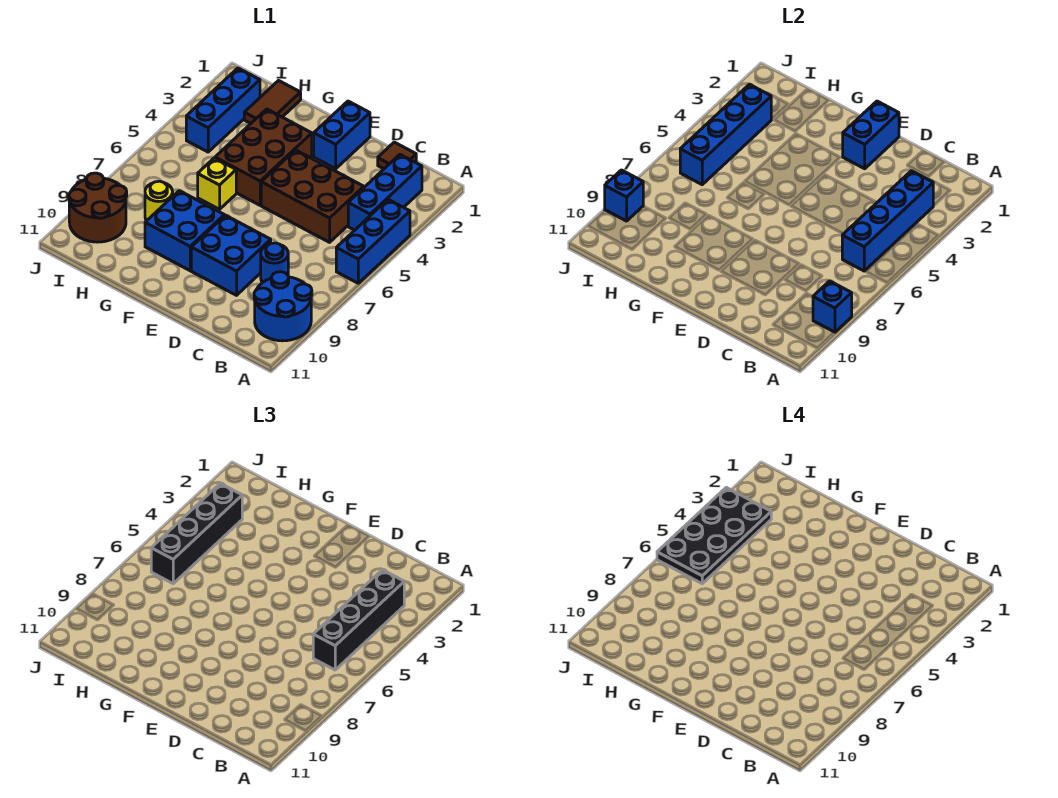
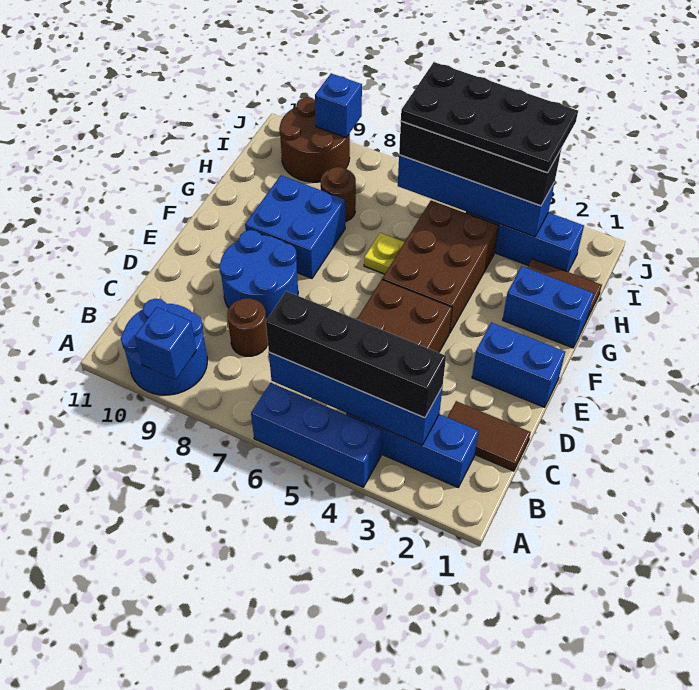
brown tile C1 level 1 -> brown tile C1:C2 level 1
blue round brick C8 level 1 -> brown round brick C8 level 1
blue brick D8:E9 level 1 -> blue round brick D8:E9 level 1
blue brick E1:E2 level 2 -> blue brick G1:G2 level 1
brown brick F3:G5 level 1 -> brown brick F4:H5 level 1
yellow brick G6 level 1 -> yellow plate G6 level 1
yellow round brick H8 level 1 -> brown round brick H8 level 1

